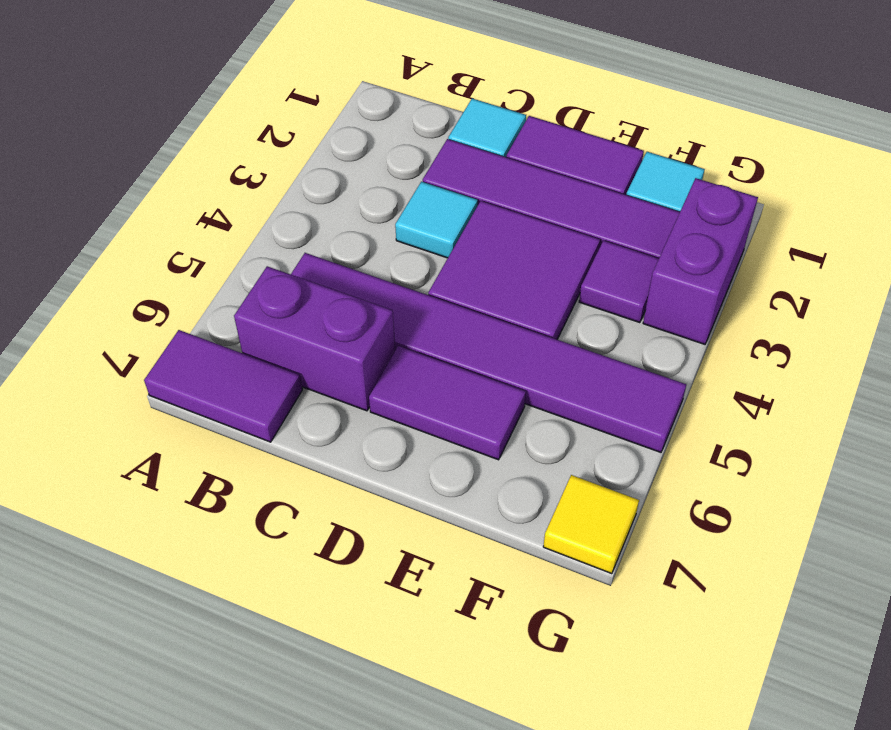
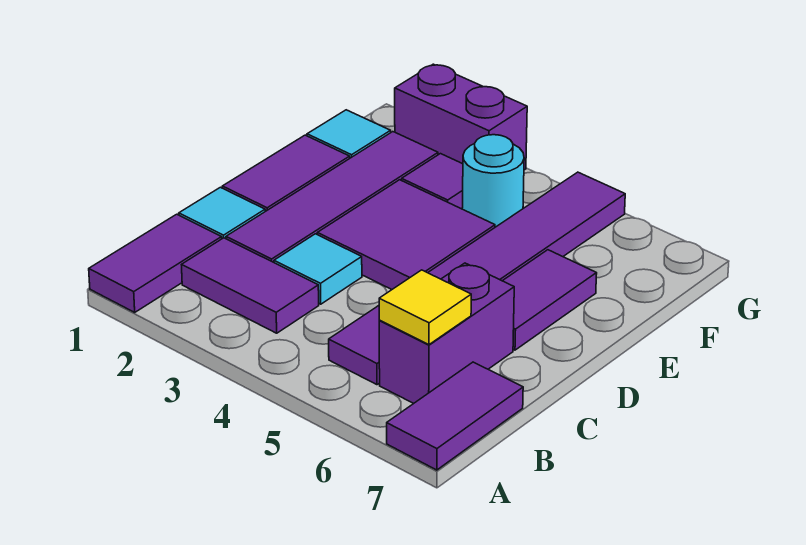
none -> purple tile A1:B1 level 1
none -> purple tile B2:B3 level 1
none -> cyan round brick F4 level 1
yellow tile G7 level 1 -> yellow tile B6 level 2

